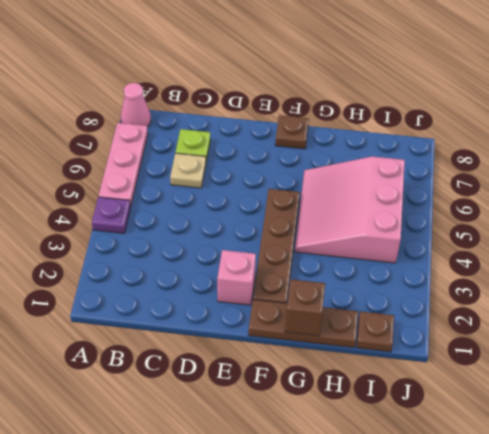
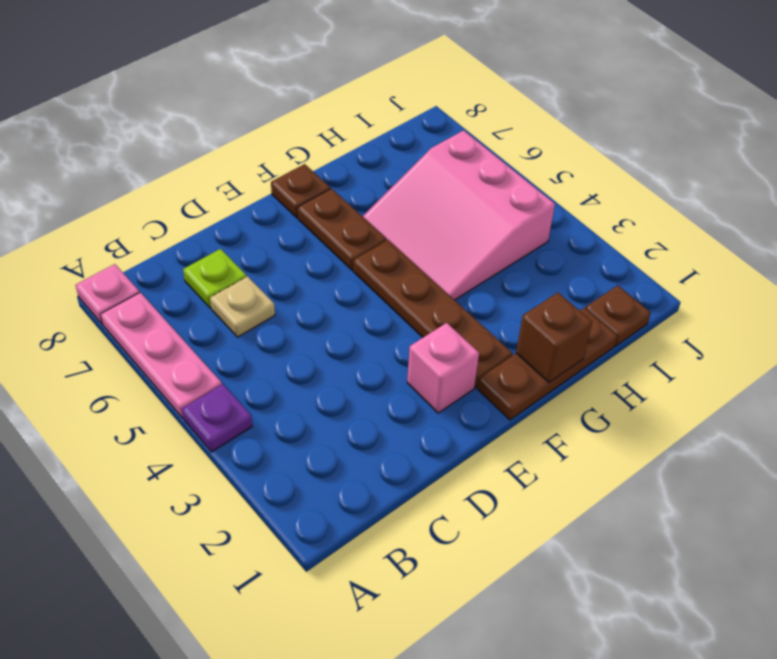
pink cone A8 level 1 -> pink plate A8 level 1
none -> brown plate F6:F7 level 1

